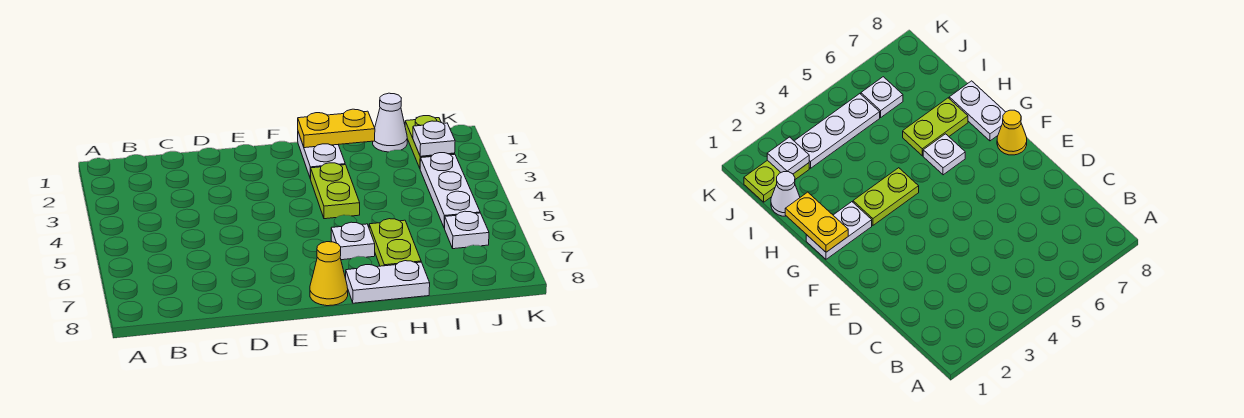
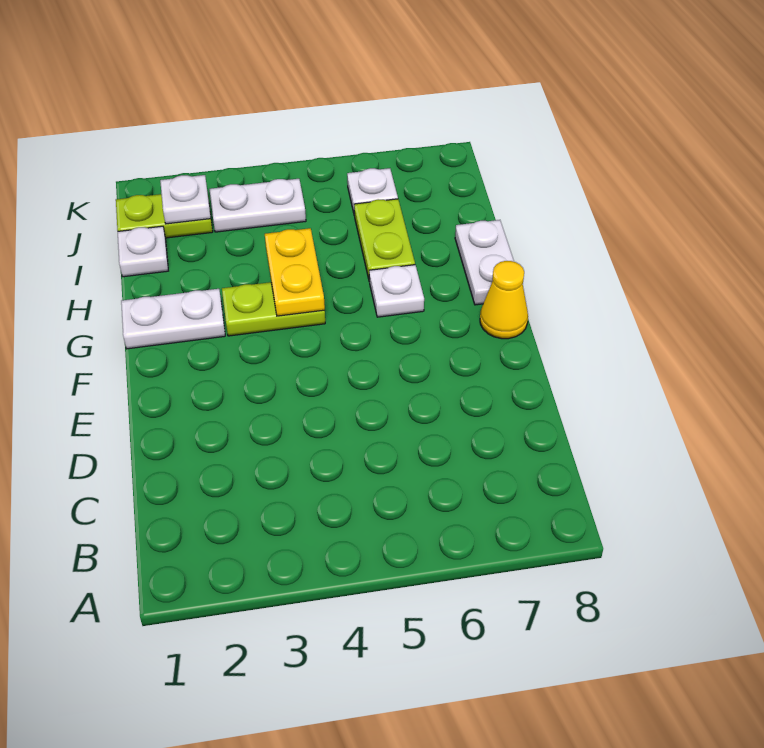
yellow plate G1:H1 level 2 -> yellow plate G4:H4 level 2
lime plate H6:H7 level 1 -> lime plate H6:I6 level 1
white cone I1 level 1 -> white plate I1 level 1
white plate J3:J5 level 1 -> white plate J3:J4 level 1

